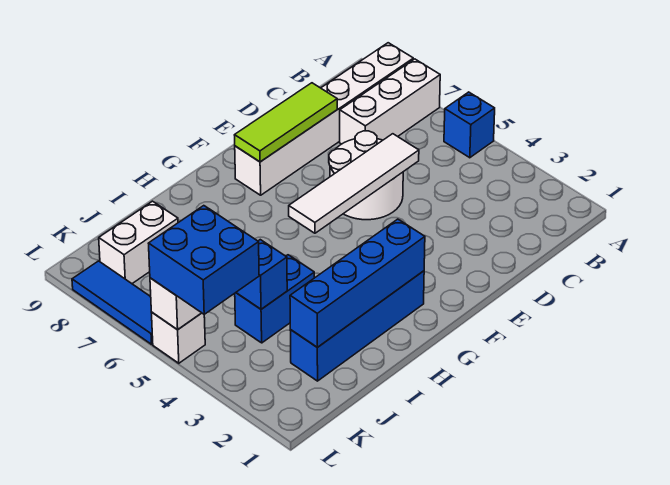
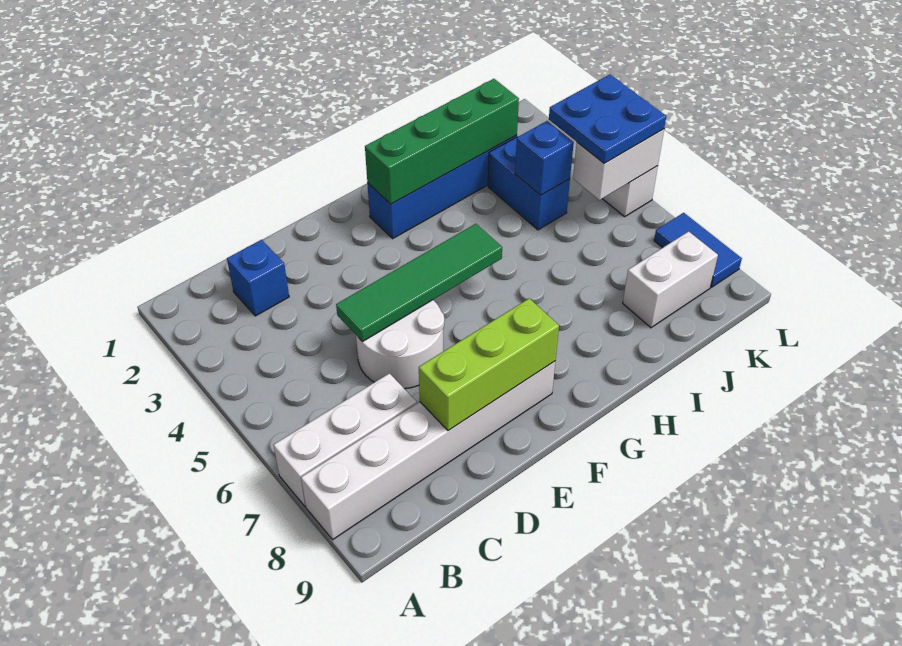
blue brick A5 level 1 -> blue brick C2 level 1
white tile D5:G5 level 2 -> green tile D5:G5 level 2
lime tile D8:F8 level 2 -> lime brick D8:F8 level 2
blue brick G2:J2 level 2 -> green brick G2:J2 level 2
blue brick I4:J4 level 1 -> blue brick J3:J4 level 1
blue brick K4:L5 level 3 -> blue plate K4:L5 level 3
blue tile L6:L8 level 1 -> blue tile L7:L8 level 1

